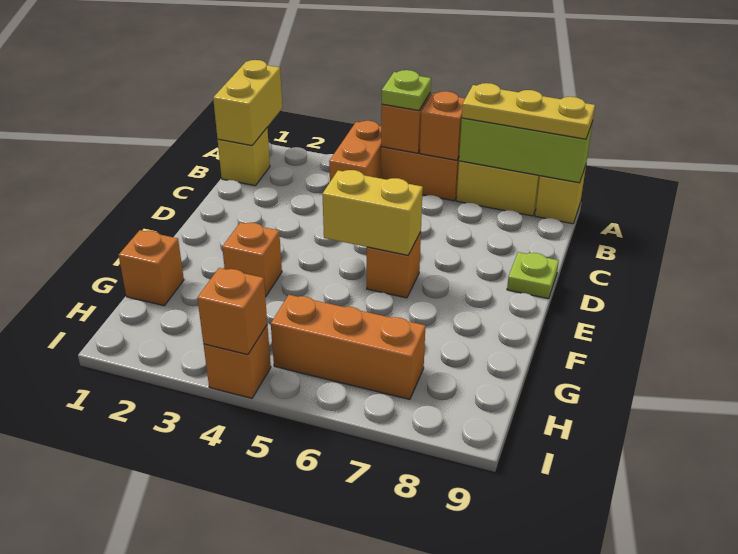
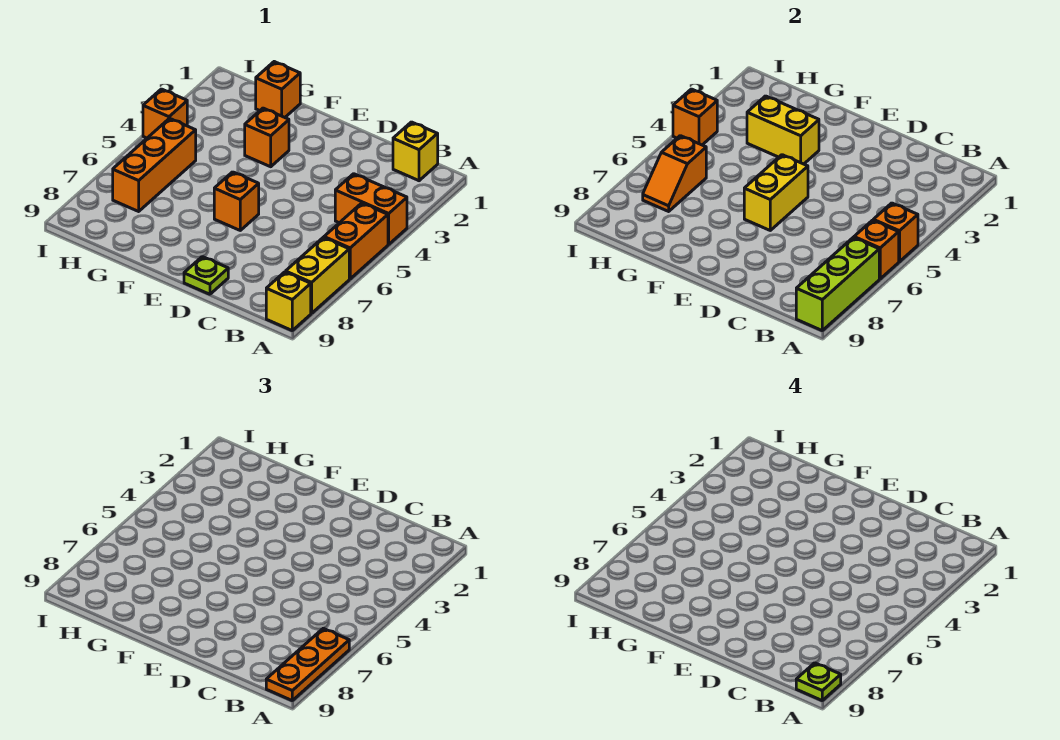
yellow brick A1:B1 level 2 -> yellow brick F3:G3 level 2
lime plate A5 level 3 -> lime plate A9 level 4
yellow plate A7:A9 level 3 -> orange plate A7:A9 level 3
none -> orange slope H6:H7 level 2 top 6

